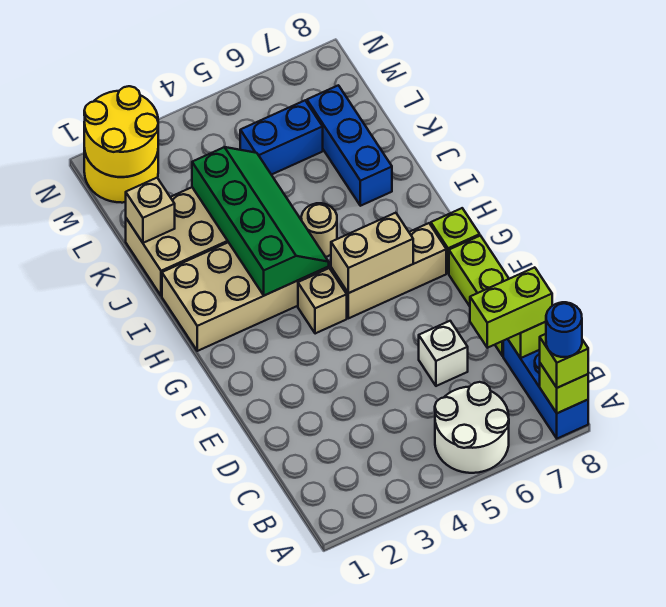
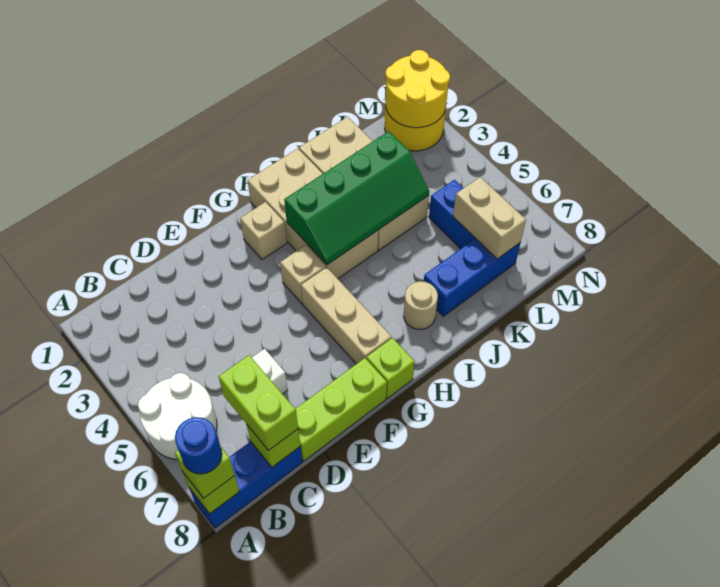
tan brick G5:G6 level 2 -> tan brick L6:L7 level 2
tan round brick I5 level 1 -> tan round brick I7 level 1
tan brick K1 level 2 -> tan brick G2 level 1

